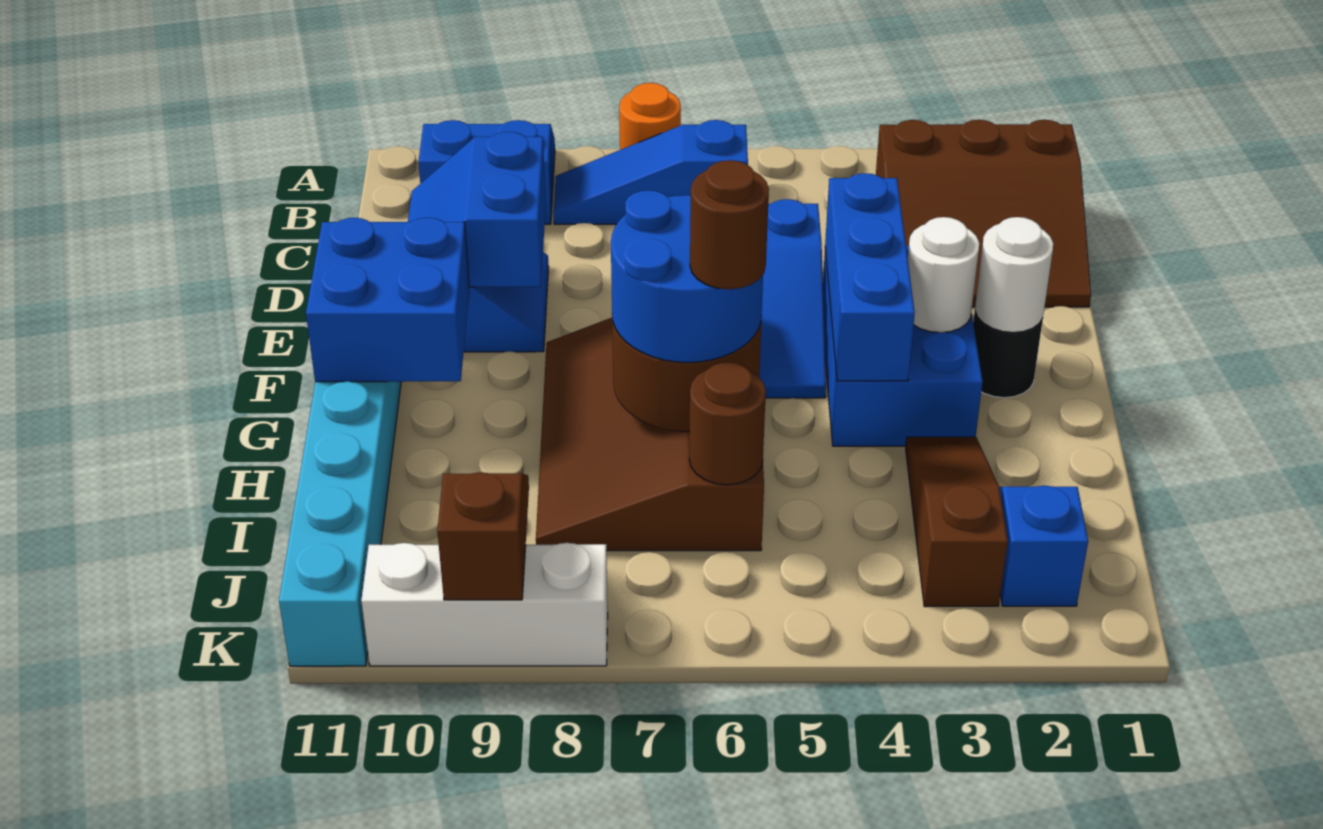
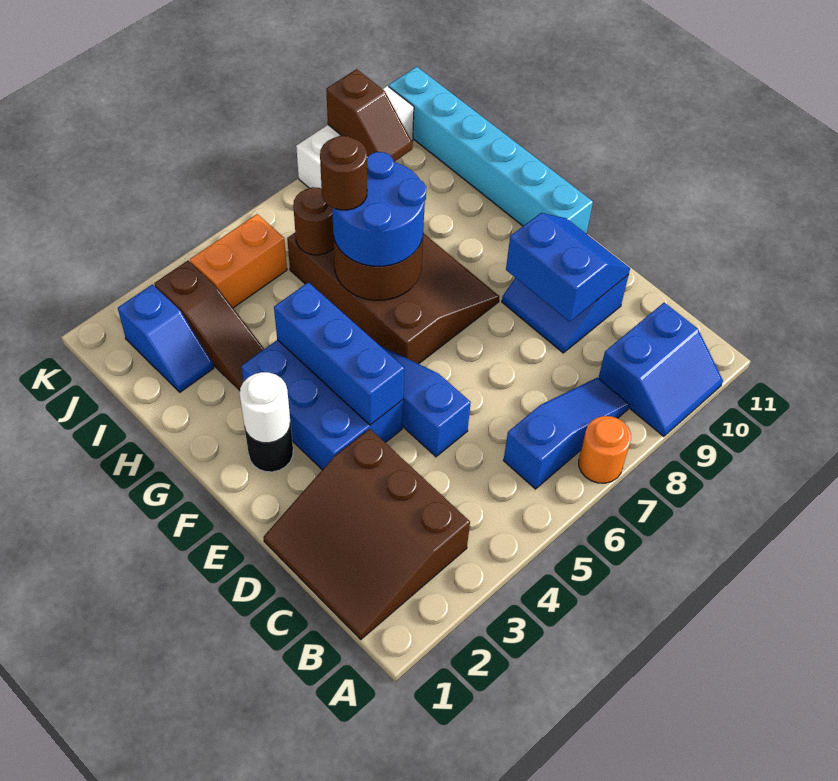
brown slope B1:D3 level 1 top B -> brown slope B1:D3 level 1 top 3
white round brick F3 level 2 -> none
blue brick F10:G11 level 2 -> none
none -> orange brick J4:J5 level 1

